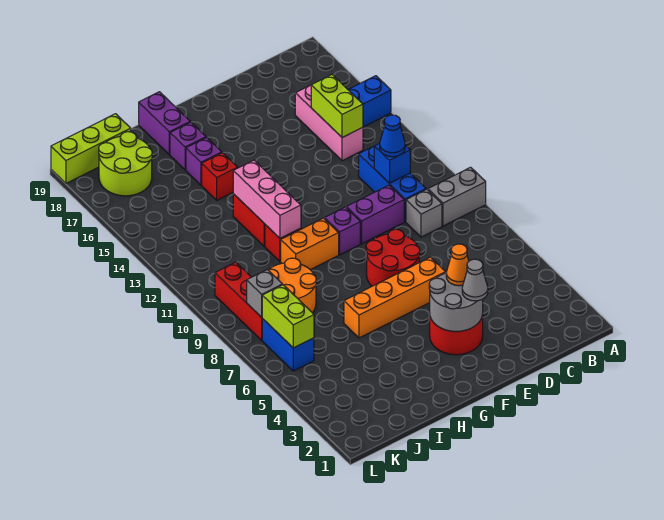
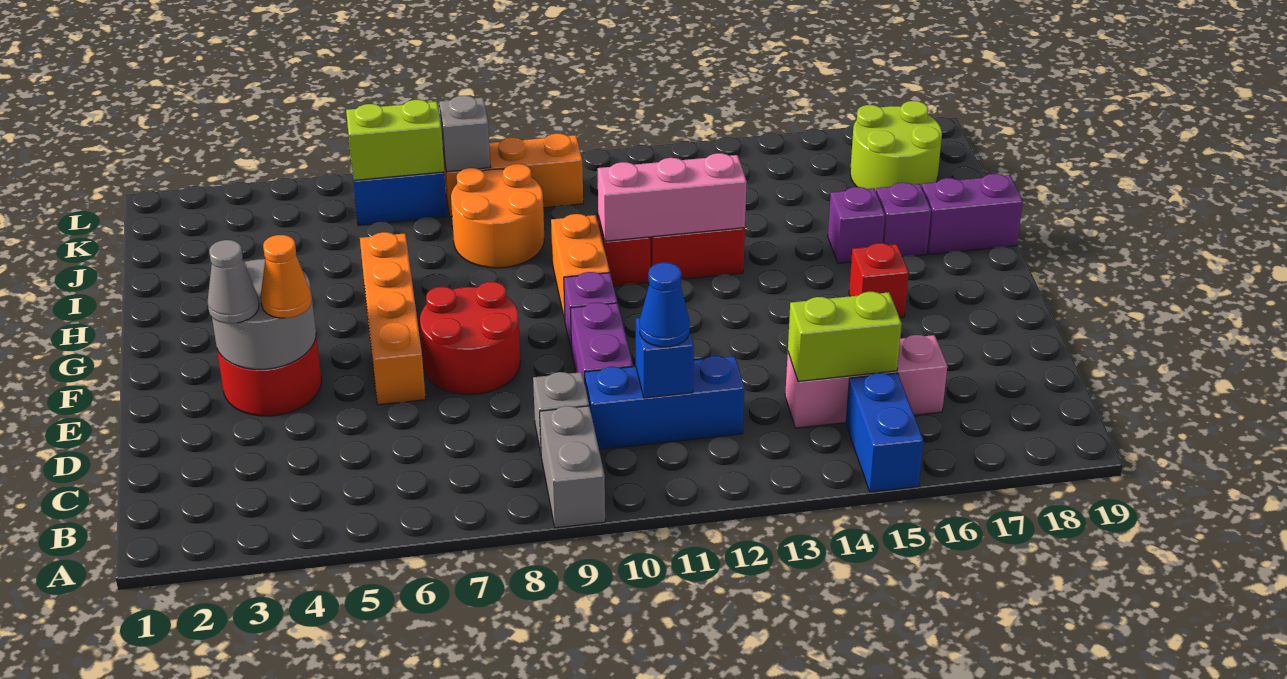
red brick H15 level 1 -> red brick F16 level 1
lime brick J19:L19 level 1 -> none
red brick K8:K10 level 1 -> orange brick K8:K10 level 1

